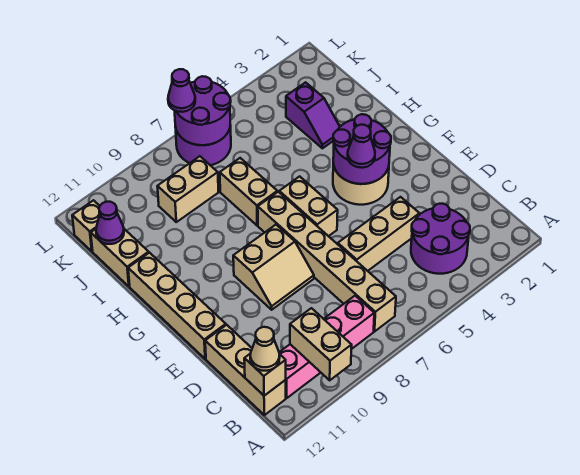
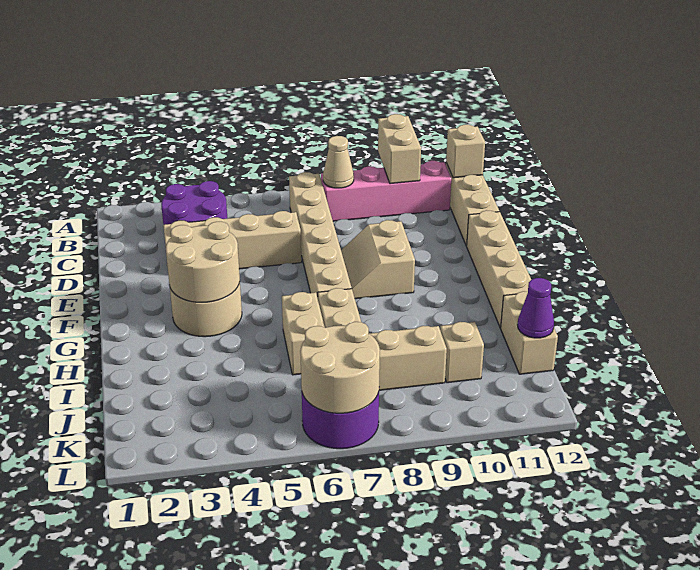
tan cone B12 level 3 -> tan cone B8 level 2
tan brick D4:D6 level 1 -> tan brick D3:D6 level 1
tan slope E8:F9 level 1 top F -> tan slope E8:F9 level 1 top 9
purple round brick F3:G4 level 2 -> tan round brick F3:G4 level 2
purple cone F4 level 3 -> none
tan brick F6:G6 level 1 -> tan brick H6:I6 level 1
purple slope I3:J3 level 1 top J -> none
purple round brick K6:L7 level 2 -> tan round brick K6:L7 level 2
tan brick K12 level 1 -> tan brick J10 level 1
purple cone L7 level 3 -> none

